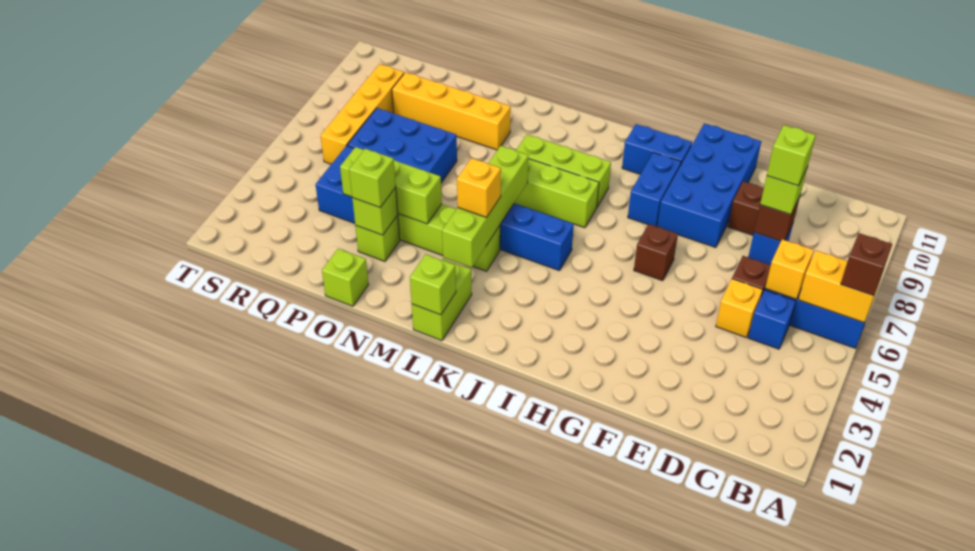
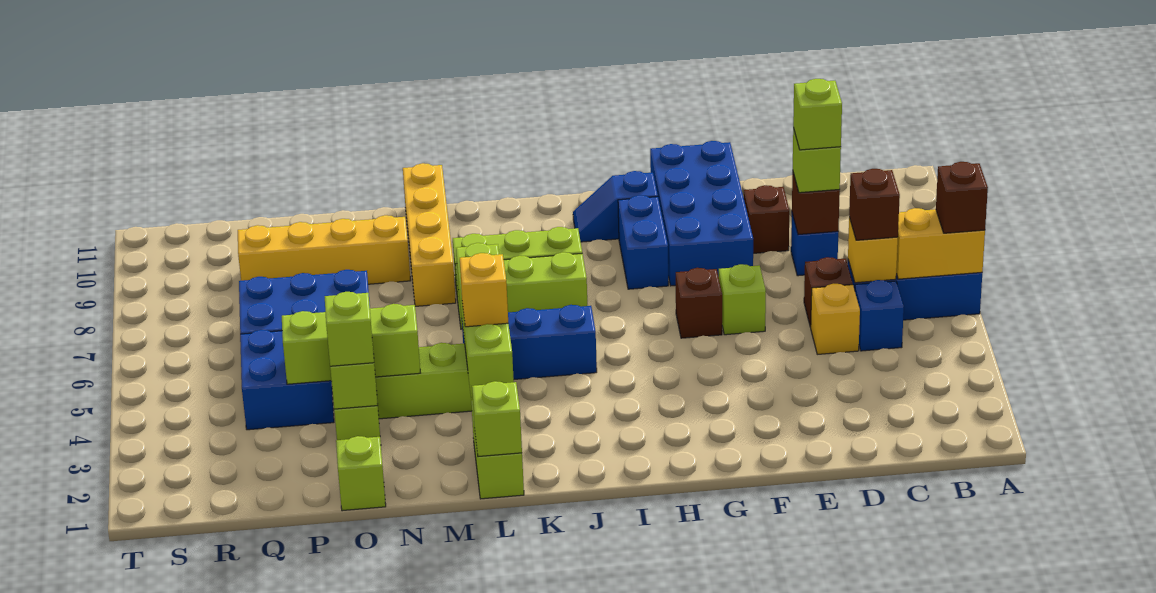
none -> brown brick C6 level 3
none -> lime brick F6 level 1
blue brick H10:I10 level 1 -> blue slope H10:I10 level 1 top H
yellow brick R6:R9 level 1 -> yellow brick M8:M11 level 1

